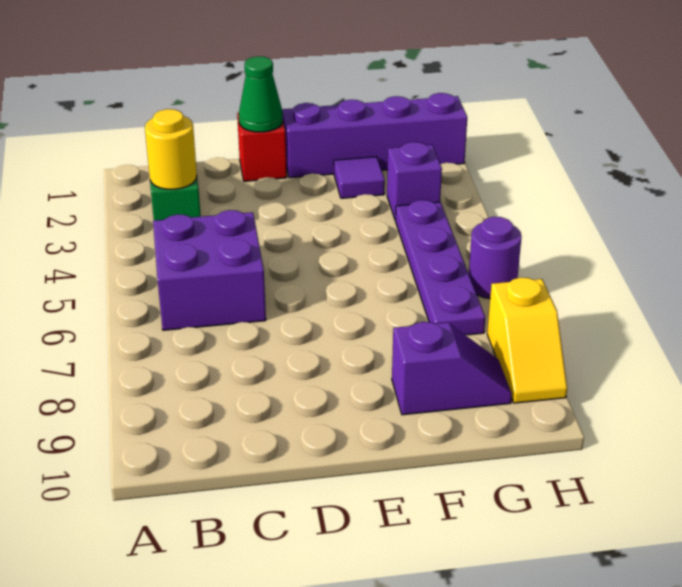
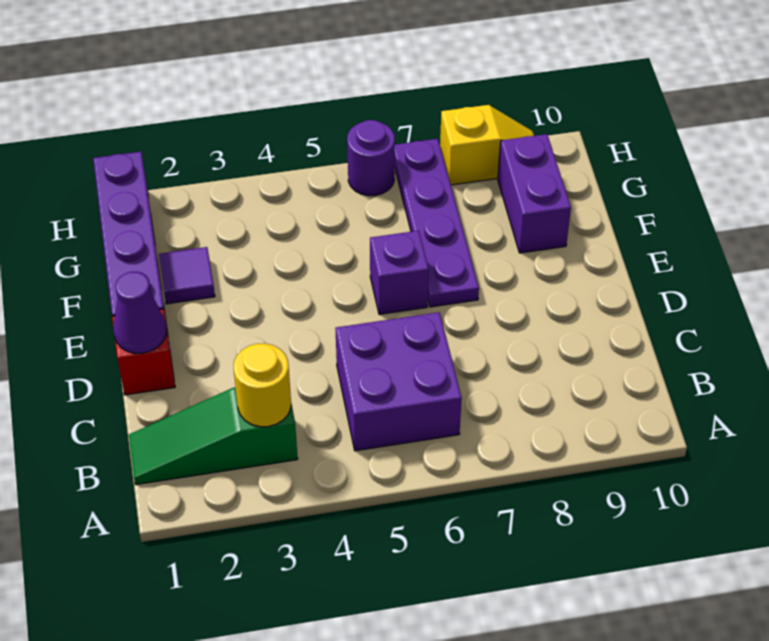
green cone D1 level 2 -> purple cone D1 level 2
purple slope F9:G9 level 1 top F -> purple brick F9:G9 level 1
purple brick G3 level 1 -> purple brick E6 level 1
purple plate G4:G7 level 1 -> purple plate E7:H7 level 1

